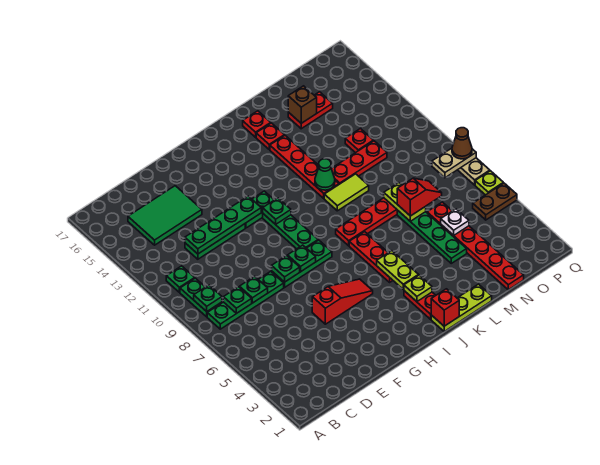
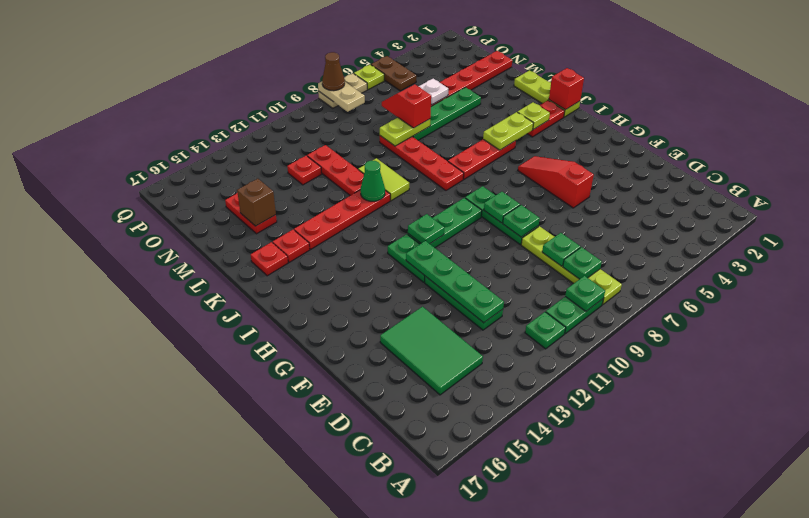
green plate B8:E8 level 1 -> lime plate B8:E8 level 1

